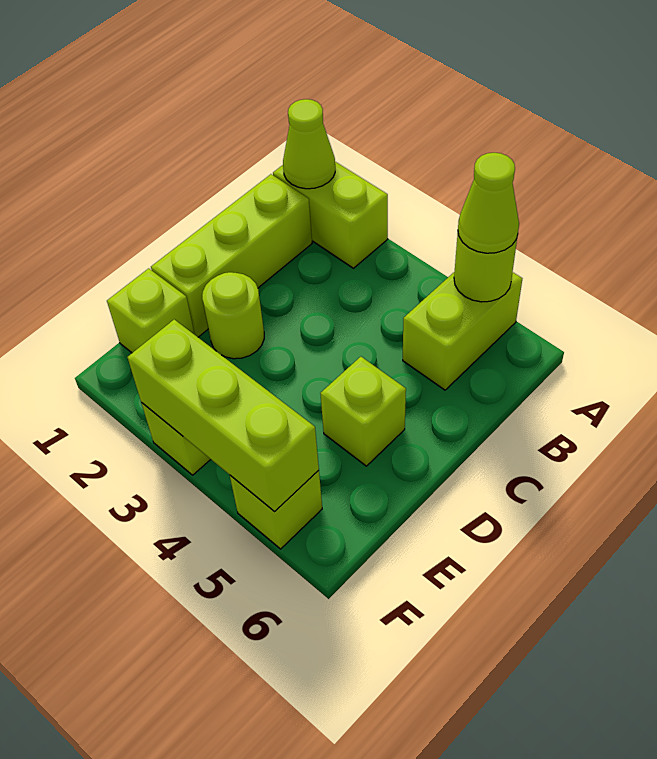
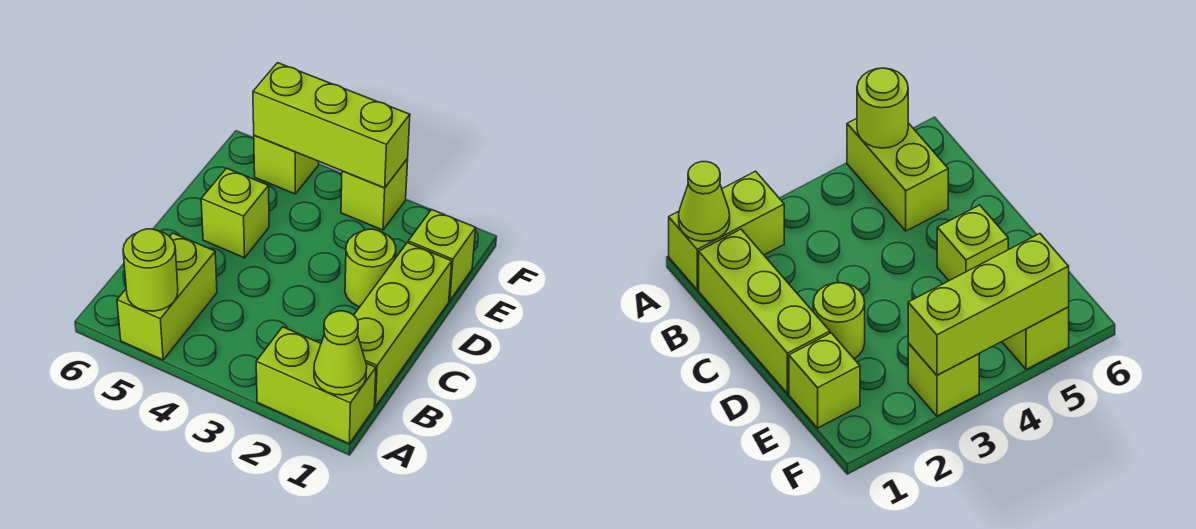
lime cone A5 level 3 -> none

